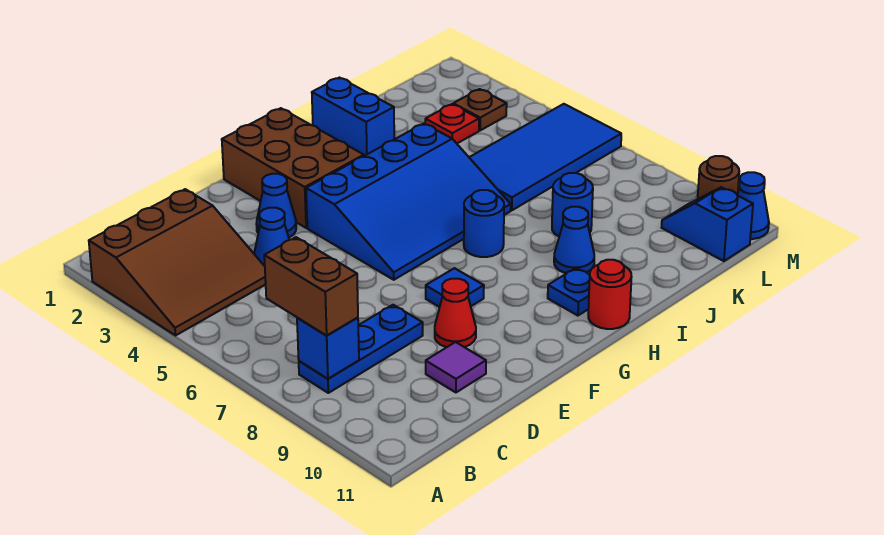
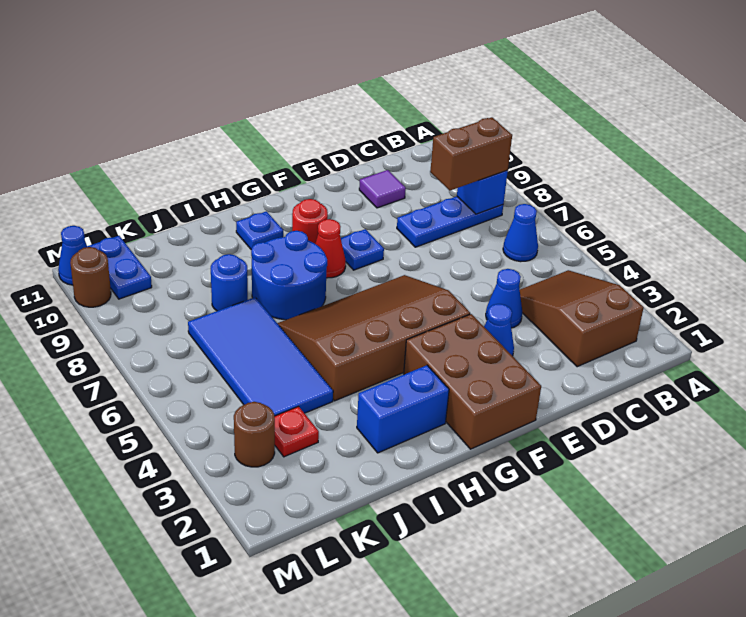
brown slope A2:C4 level 1 top 2 -> brown slope B2:C4 level 1 top 2
brown brick B7:B8 level 3 -> brown brick B8:C8 level 3
red cone E9 level 1 -> red cone G8 level 1
blue slope F4:I6 level 1 top 4 -> brown slope F4:I6 level 1 top 4
blue tile F8 level 1 -> blue plate F8 level 1
blue round brick H7 level 1 -> blue round brick H7:I8 level 1
red round brick H11 level 1 -> red round brick G9 level 1
blue brick I1:I2 level 1 -> blue brick H2:I2 level 1
blue cone I9 level 1 -> blue cone B6 level 1
blue tile J5:M6 level 1 -> blue tile J4:K7 level 1
brown plate L3 level 1 -> brown round brick L3 level 1
blue slope L10:L11 level 1 top 11 -> blue plate L10:L11 level 1

